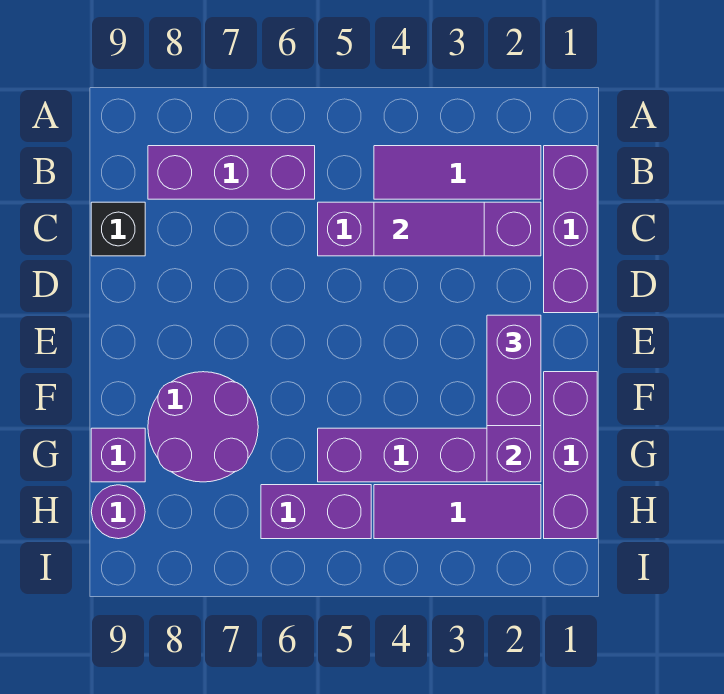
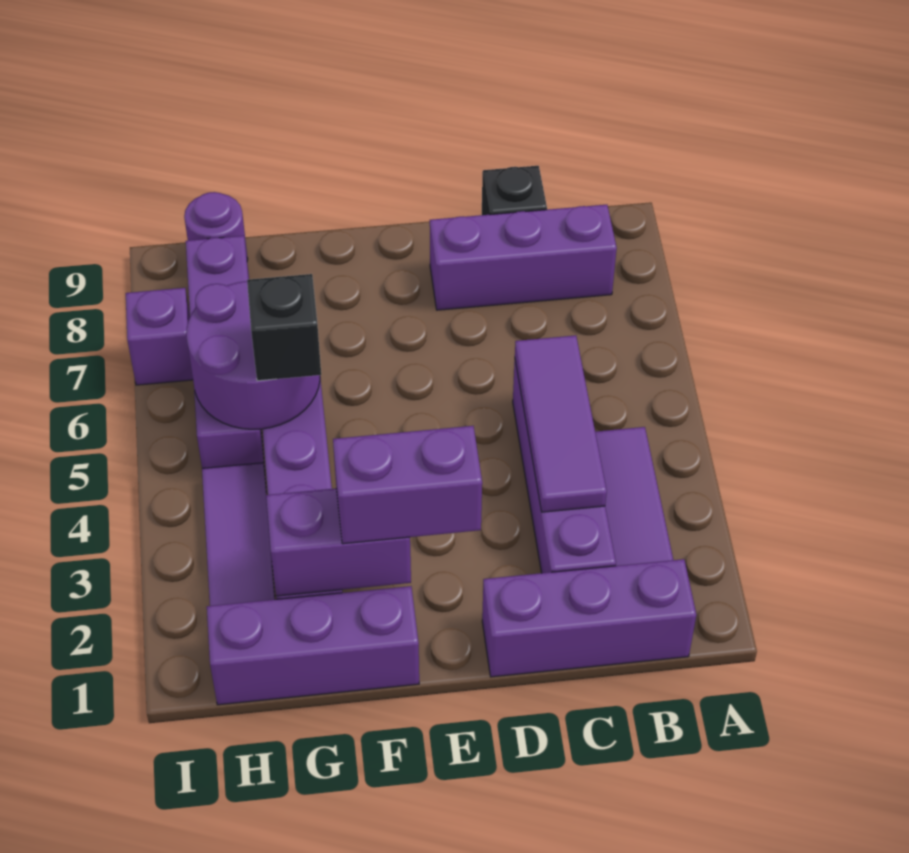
purple brick B6:B8 level 1 -> purple brick B8:D8 level 1
purple tile C3:C4 level 2 -> purple tile C3:C5 level 2
purple round brick F7:G8 level 1 -> purple round brick G5:H6 level 2
none -> black brick G5 level 3
purple brick G9 level 1 -> purple brick I7 level 1
purple brick H5:H6 level 1 -> purple brick H5:H8 level 1

